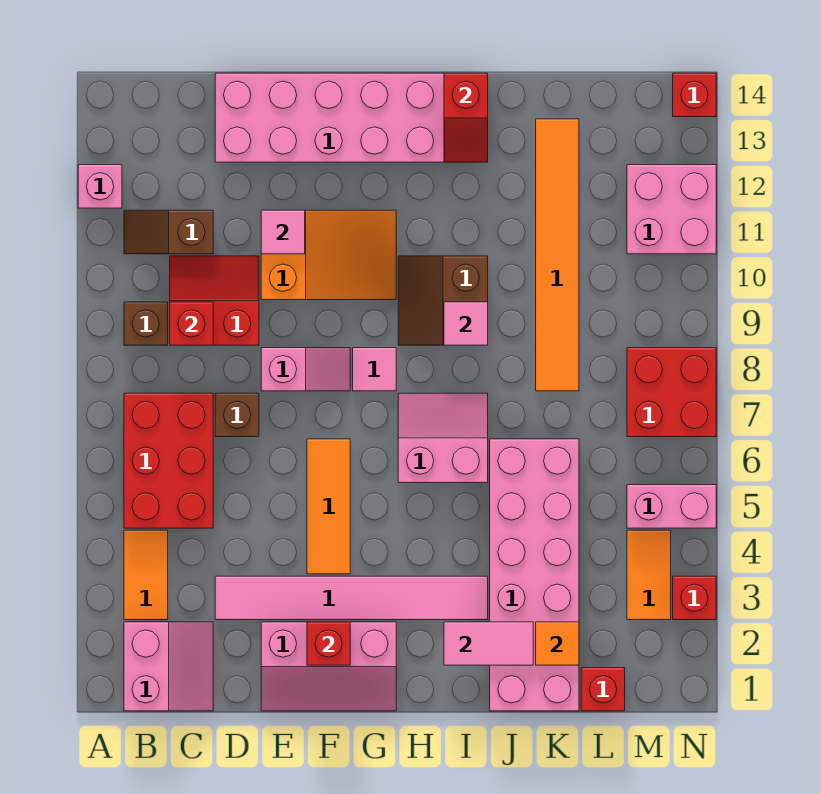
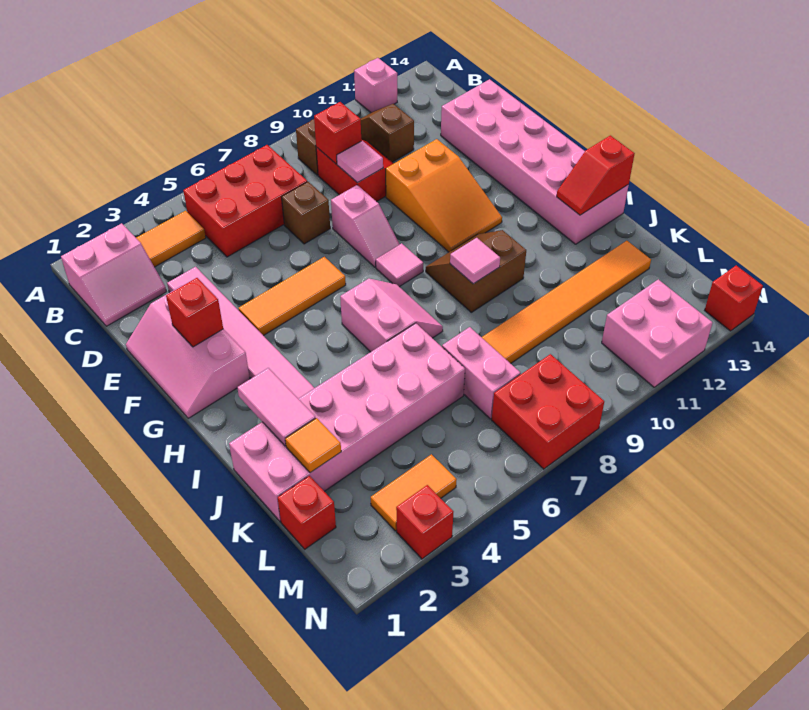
pink tile E11 level 2 -> pink tile D9 level 2
pink brick M5:N5 level 1 -> pink brick K7:L7 level 1

